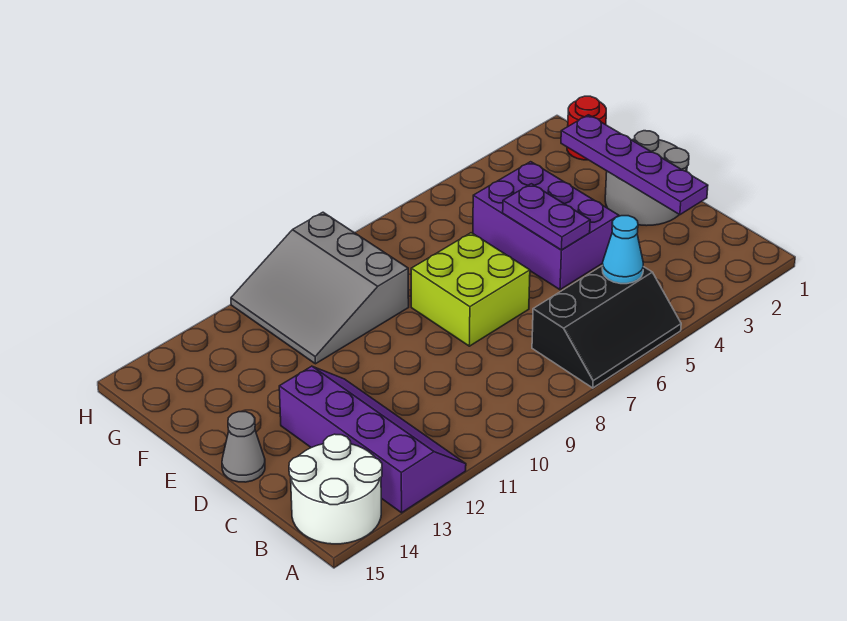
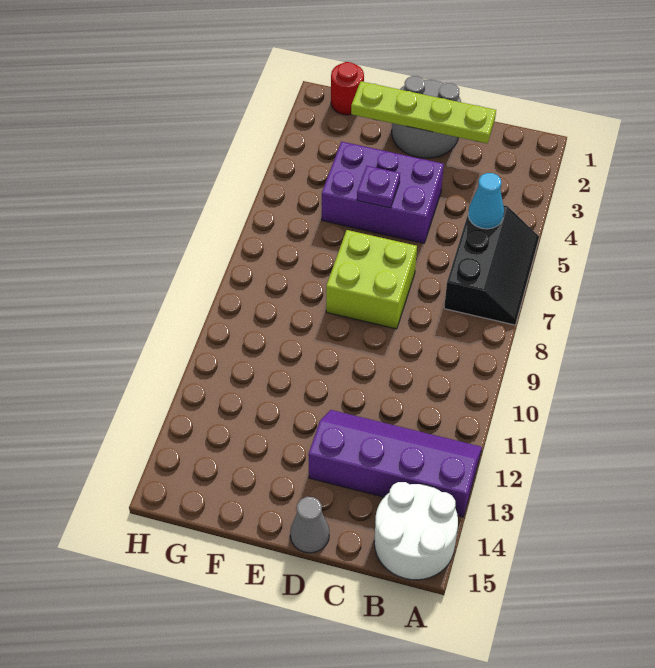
purple plate C2:F2 level 2 -> lime plate C2:F2 level 2
purple plate D5:E5 level 2 -> purple plate E5 level 2
grey slope F9:H11 level 1 top 9 -> none

